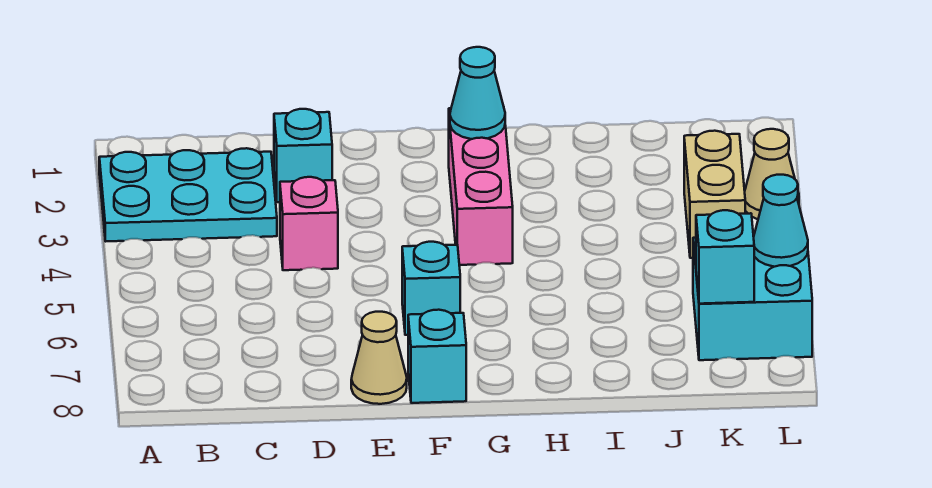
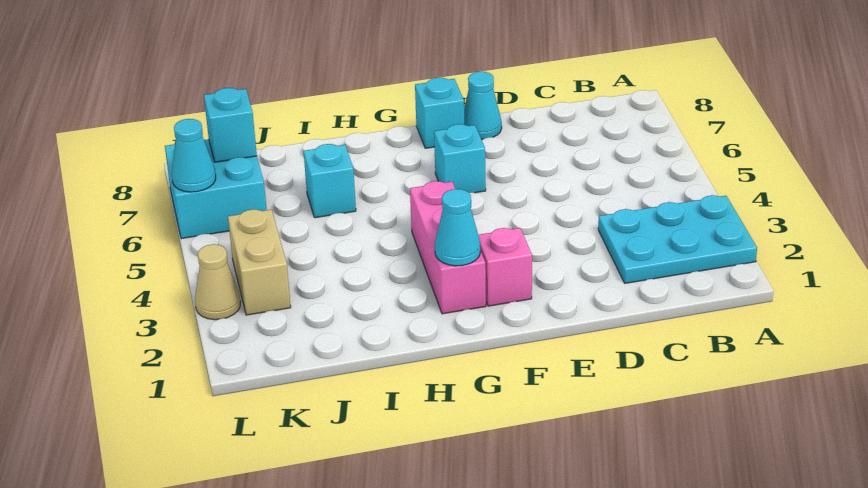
cyan brick D2 level 1 -> cyan brick I6 level 1
pink brick D4 level 1 -> pink brick F2 level 1
tan cone E8 level 1 -> cyan cone E8 level 1

